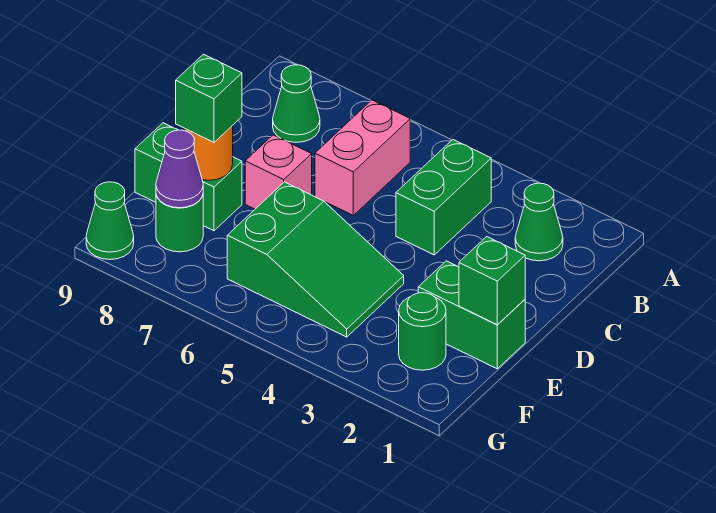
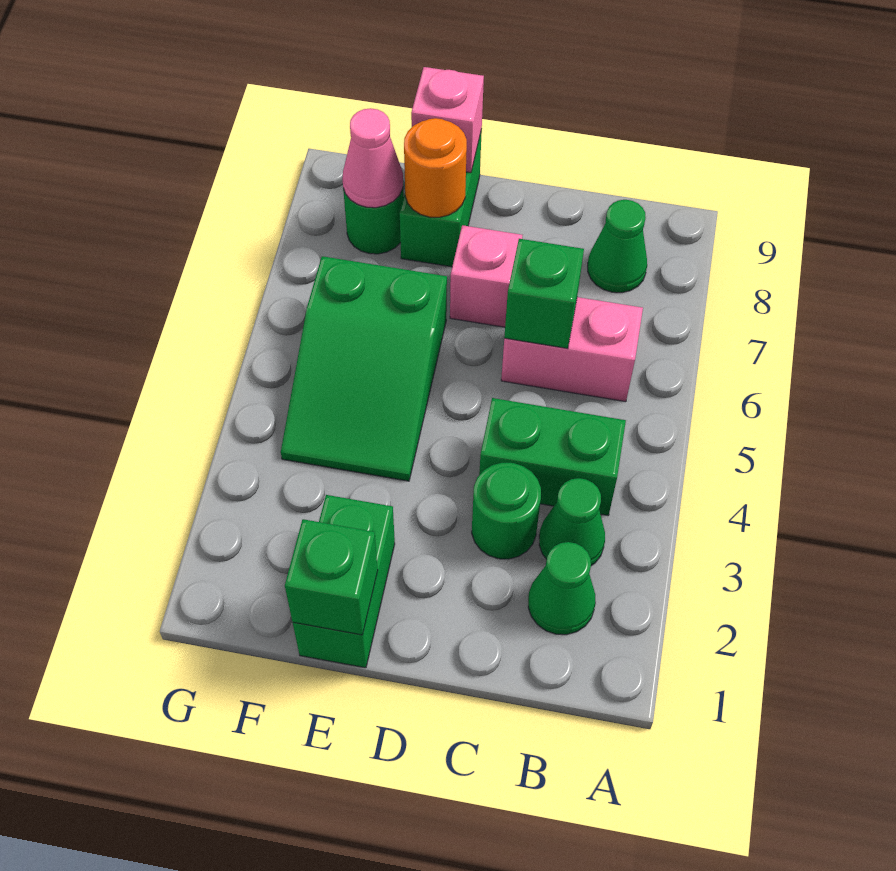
green brick E8 level 3 -> green brick C6 level 2
none -> pink brick E9 level 2
green round brick F2 level 1 -> green round brick C3 level 1
purple cone F8 level 2 -> pink cone F8 level 2
green cone G9 level 1 -> green cone B3 level 1

